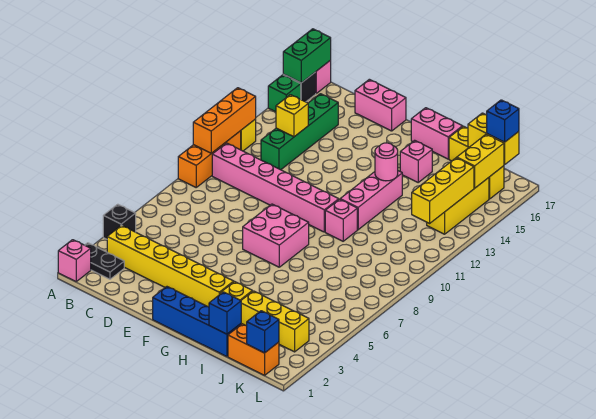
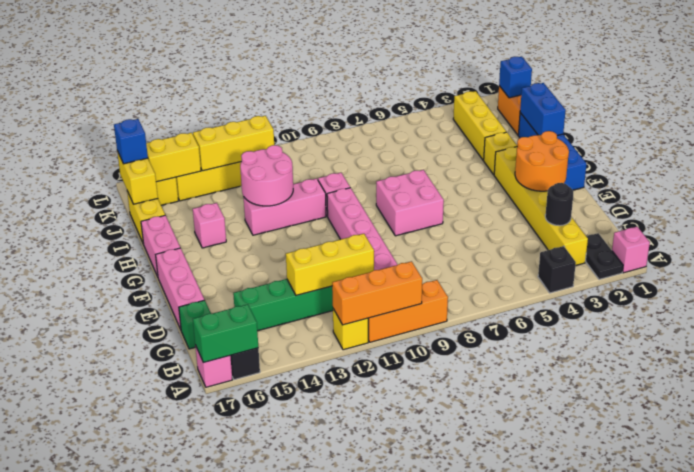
green brick A15 level 1 -> green brick C17 level 1
none -> black round brick C3 level 2
yellow brick C13 level 2 -> yellow brick C11:C13 level 2
pink brick D17:E17 level 1 -> pink brick D17:F17 level 1
none -> orange round brick E2:F3 level 2
pink round brick H13 level 2 -> pink round brick H12:I13 level 2
blue brick I1 level 2 -> blue brick H1:I1 level 2

